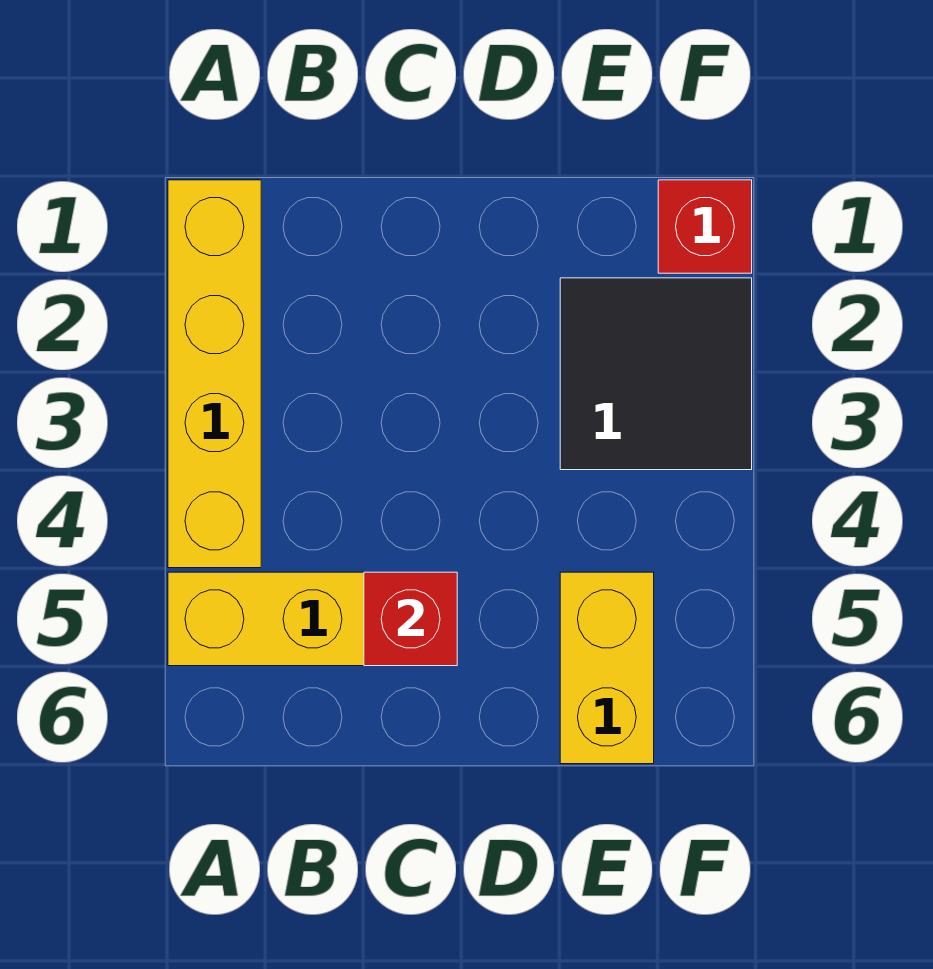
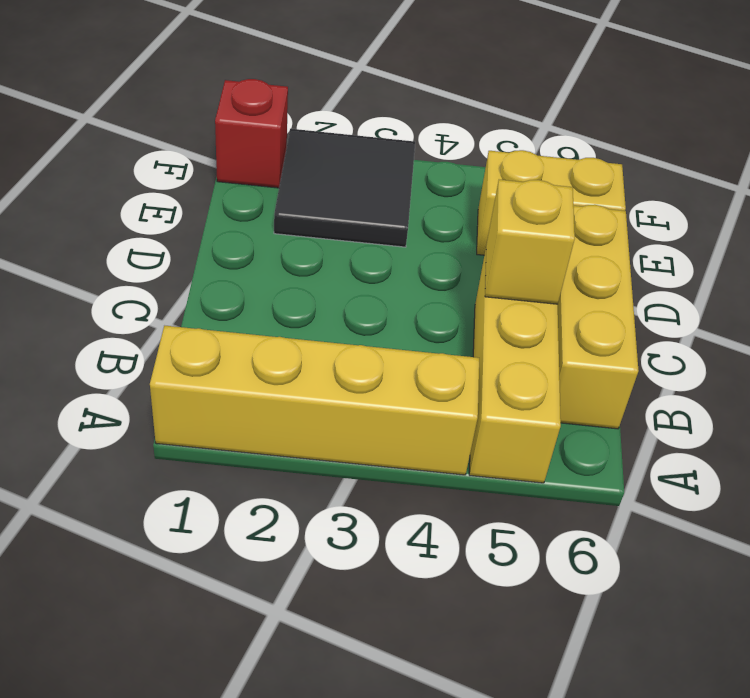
none -> yellow brick B6:D6 level 1
red brick C5 level 2 -> yellow brick C5 level 2

